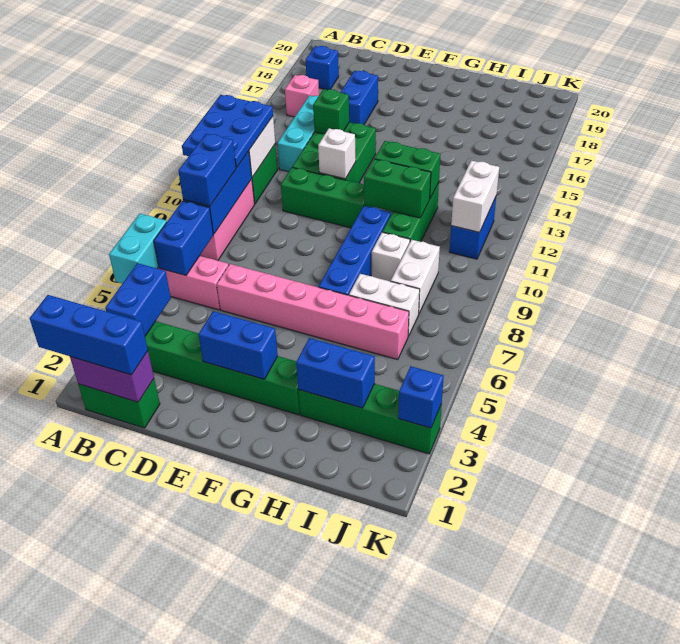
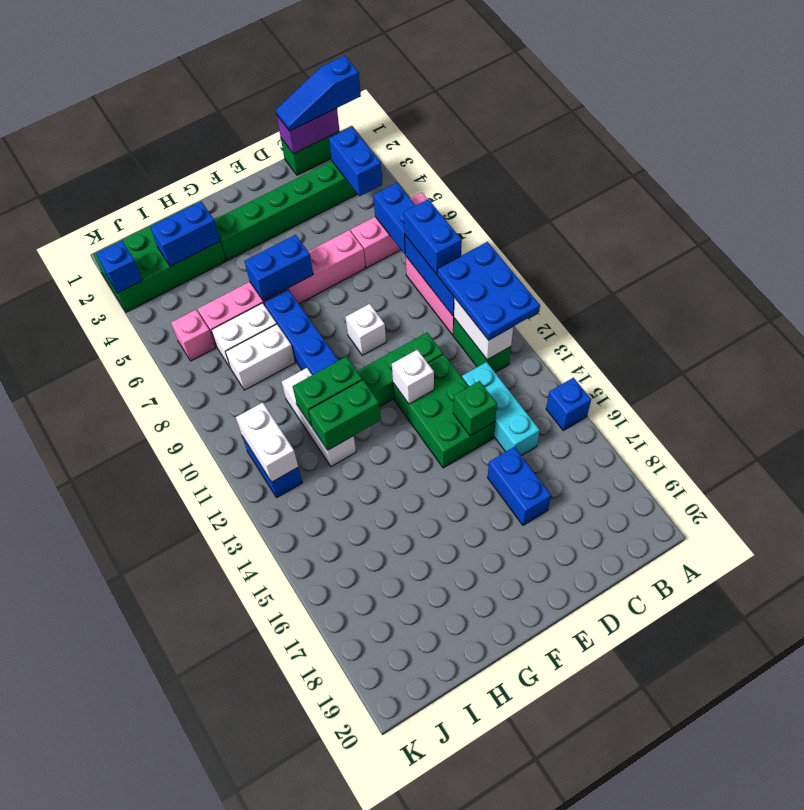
blue brick A1:C1 level 3 -> blue slope A1:C1 level 3 top A
cyan brick A5:A6 level 2 -> none
pink brick B16 level 1 -> pink brick J6 level 1
blue brick B18 level 1 -> blue brick A15 level 1
blue brick E3:F3 level 2 -> blue brick F6:G6 level 2
green brick H3:K3 level 1 -> green brick H2:K3 level 1
white brick H9 level 1 -> white brick E9 level 1
green brick H10:H12 level 1 -> white brick H10:H12 level 1
white brick I8:I9 level 1 -> white brick H8:I8 level 1

